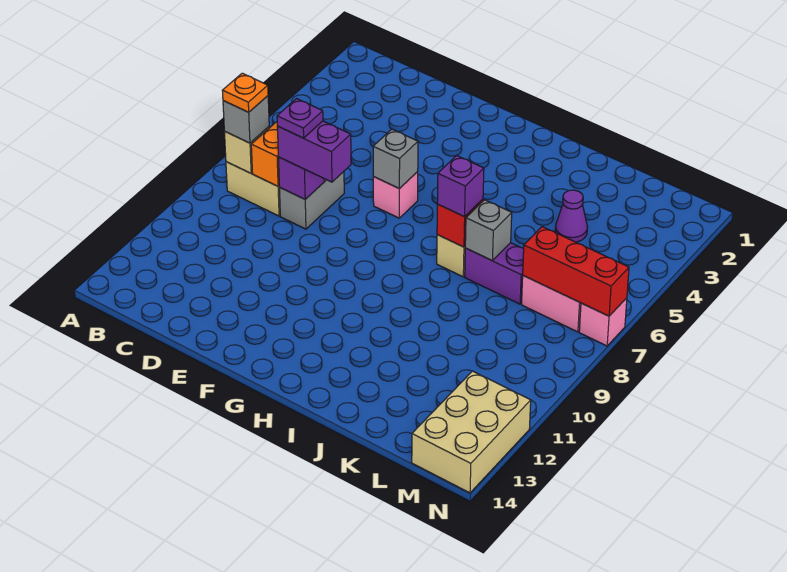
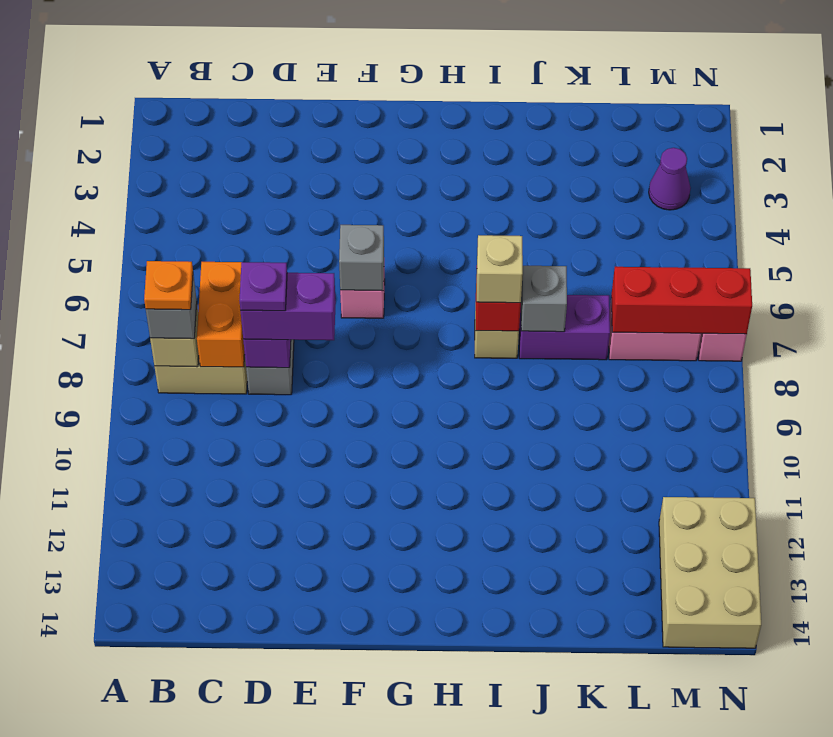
purple brick I7 level 3 -> tan brick I7 level 3
purple cone K4 level 1 -> purple cone M3 level 1

